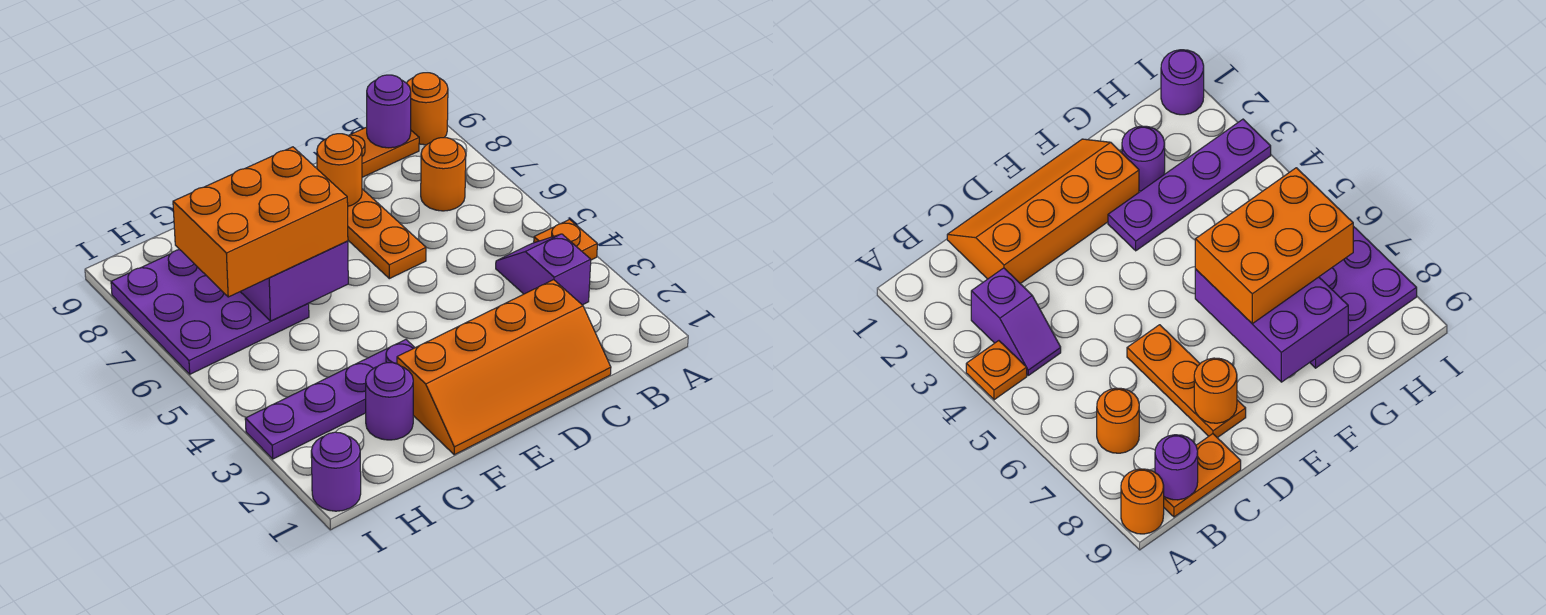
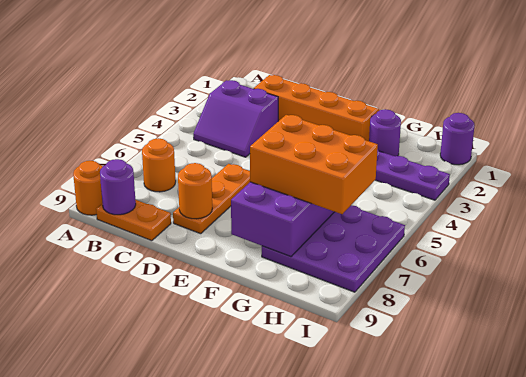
orange plate A4 level 1 -> none
purple slope B3:B4 level 1 top 3 -> purple slope B3:C4 level 1 top 3

